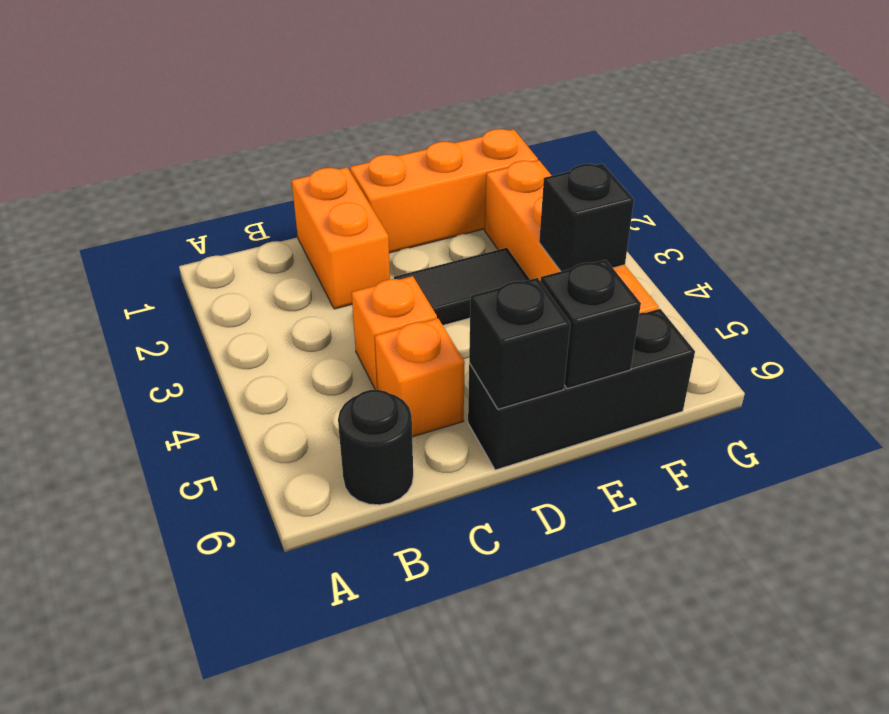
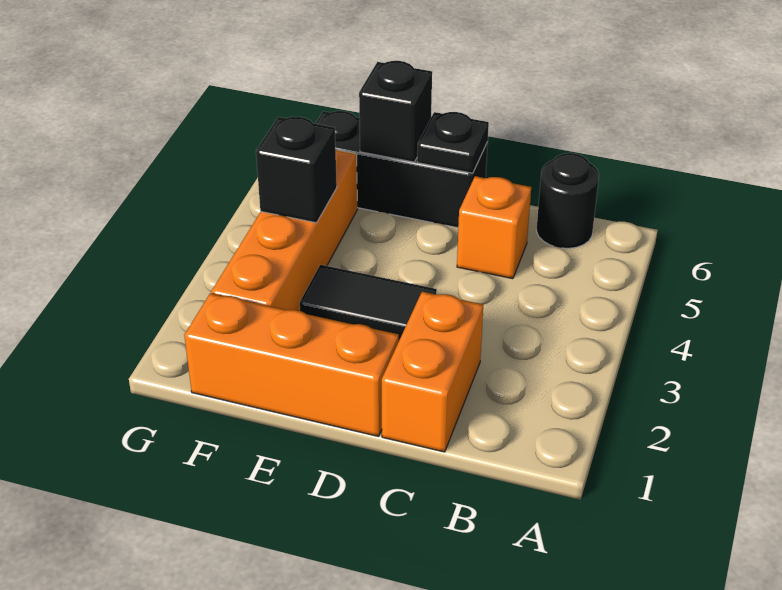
orange brick C4 level 1 -> none
black brick D6 level 2 -> black plate D6 level 2

